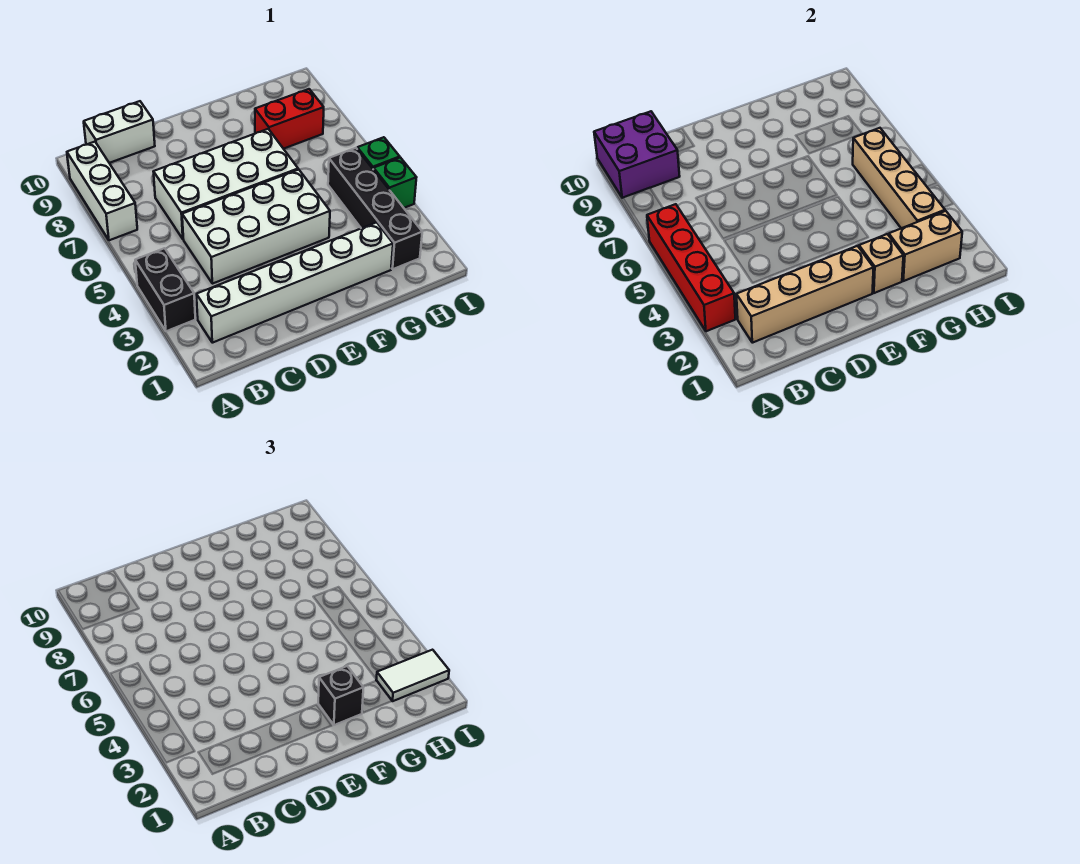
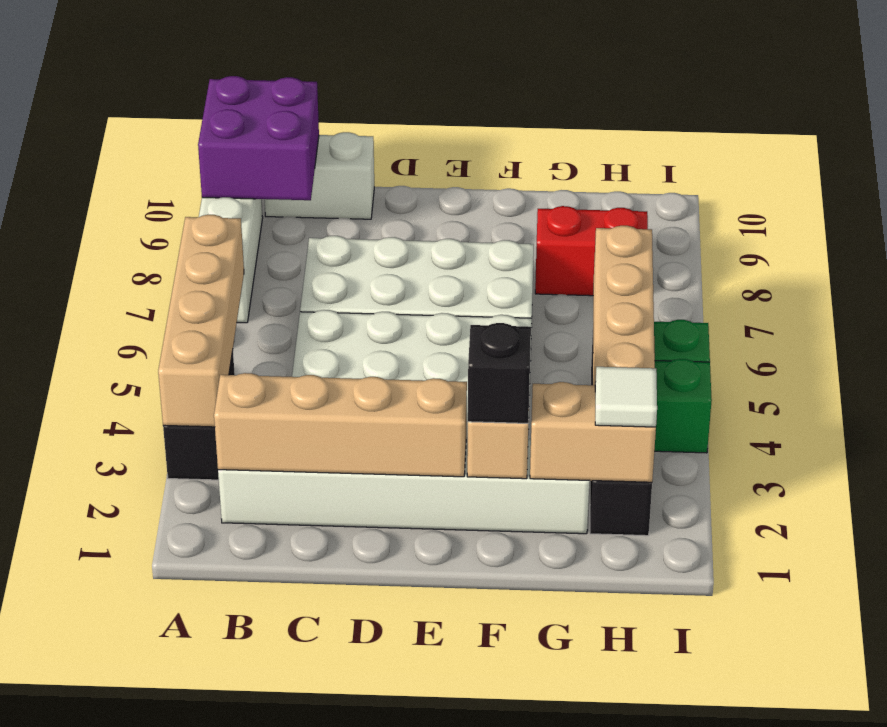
red brick A3:A6 level 2 -> tan brick A3:A6 level 2
white tile H2:I2 level 3 -> white tile H2 level 3

